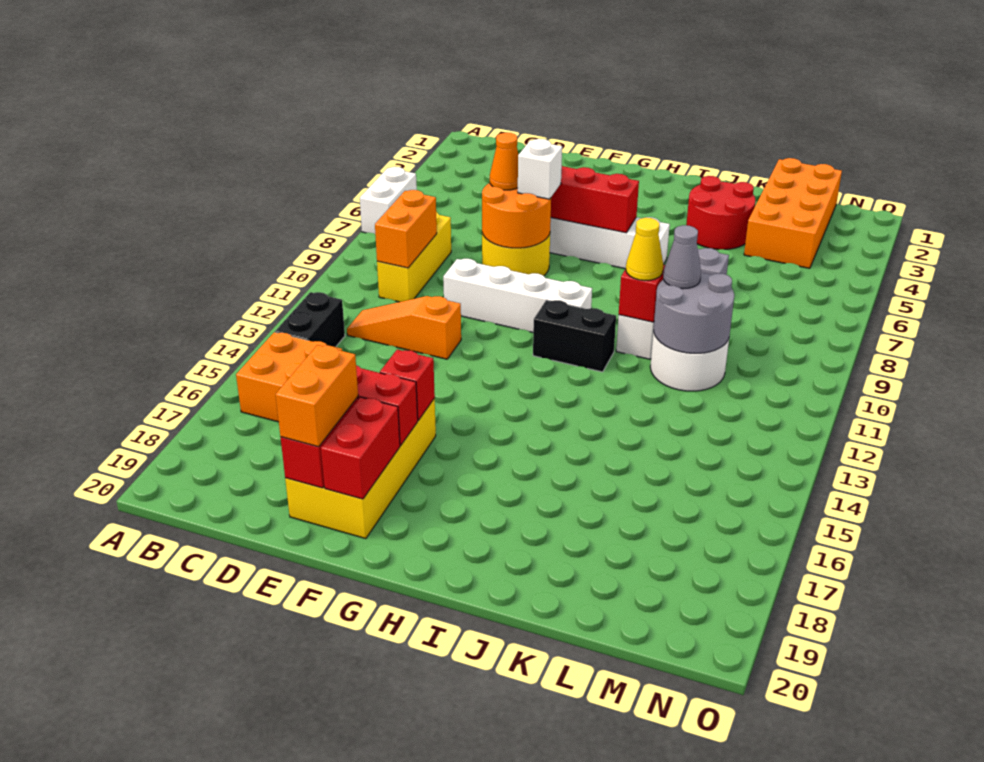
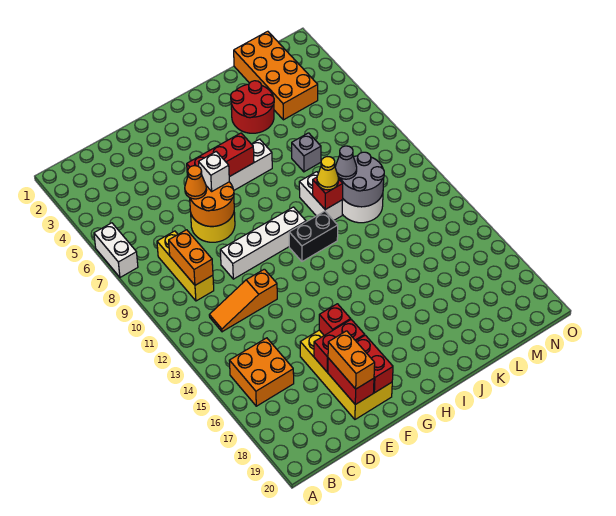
black brick B13:B14 level 1 -> none

